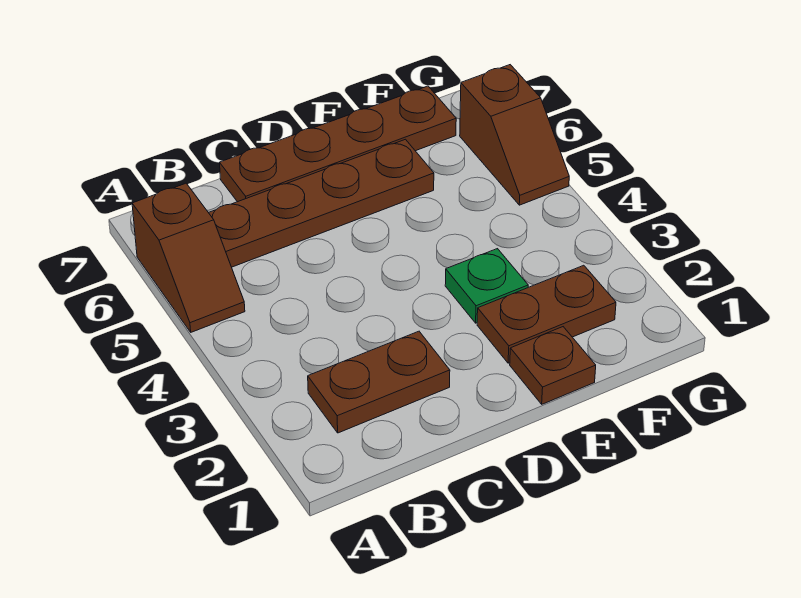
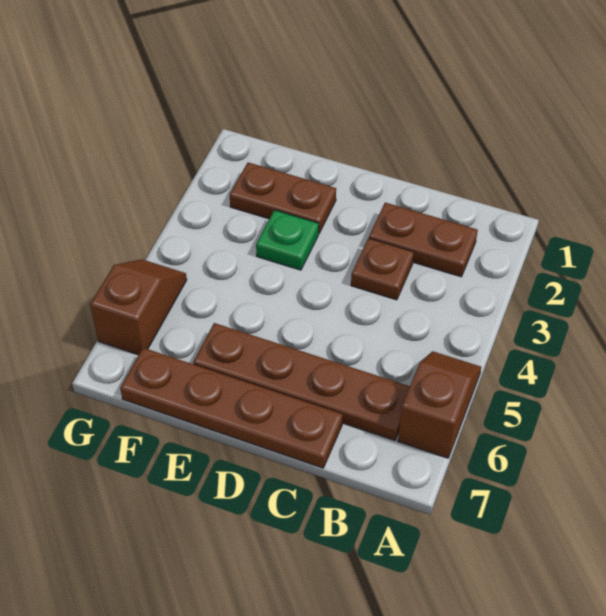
brown plate E1 level 1 -> brown plate C3 level 1

